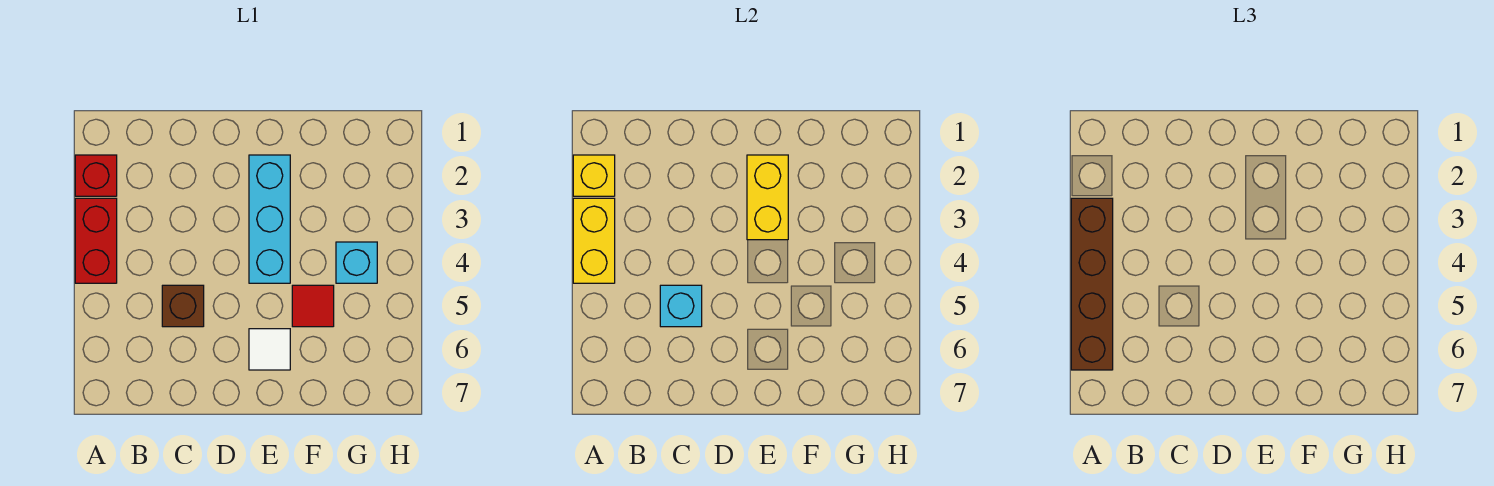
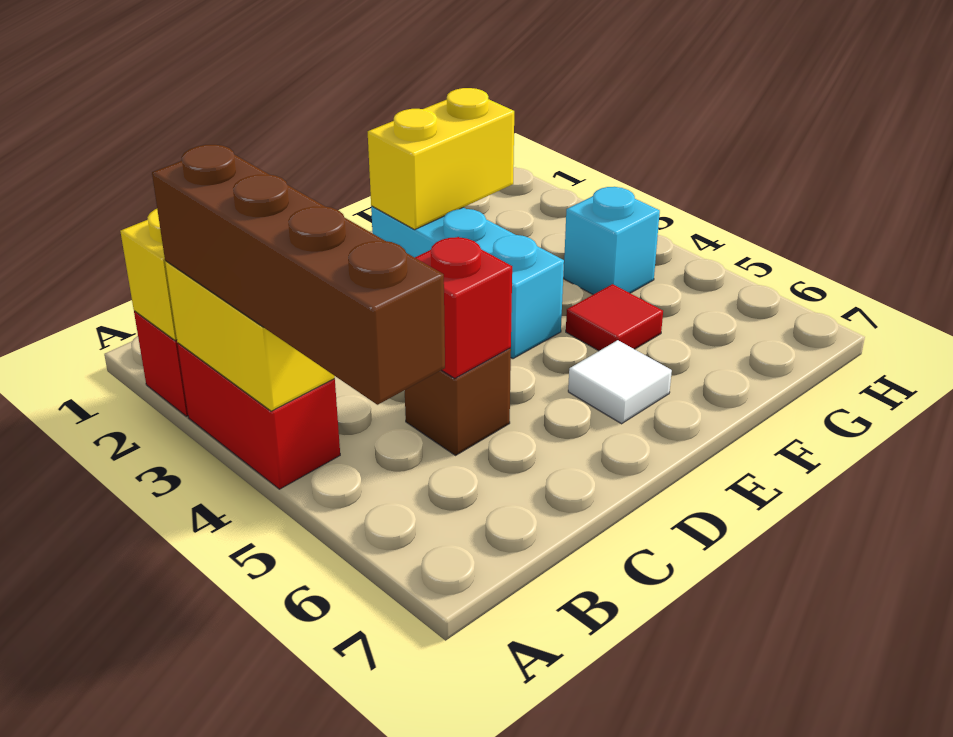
cyan brick C5 level 2 -> red brick C5 level 2
yellow brick E2:E3 level 2 -> yellow brick E2:F2 level 2

